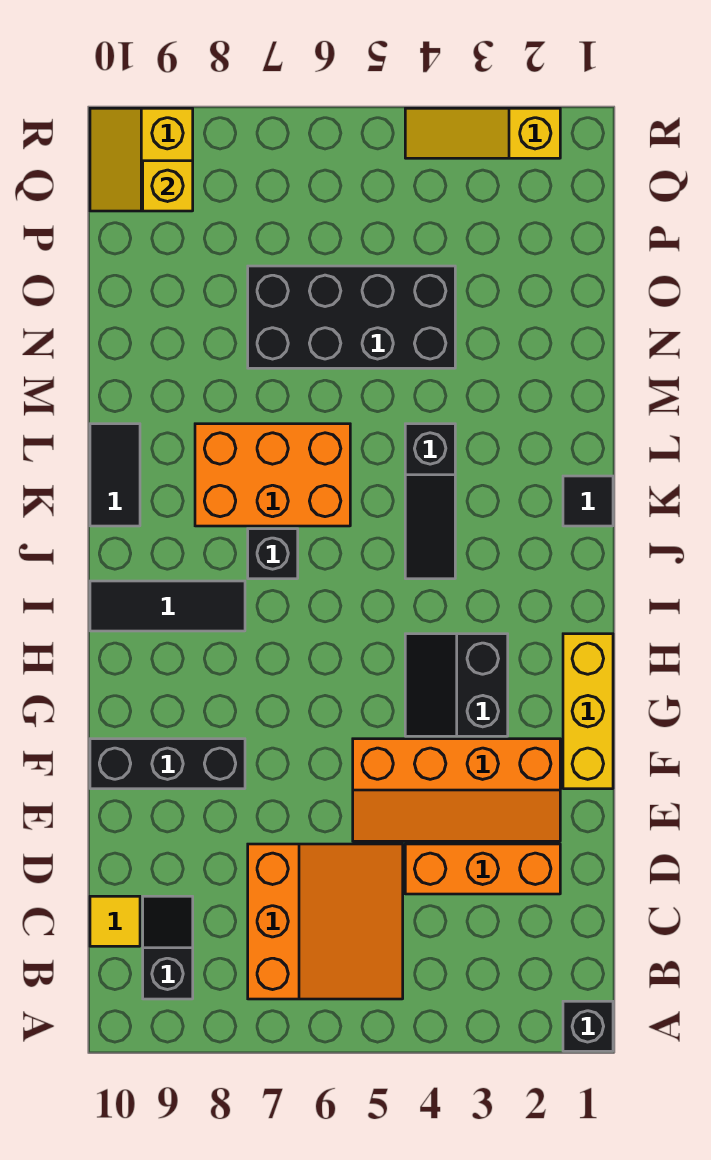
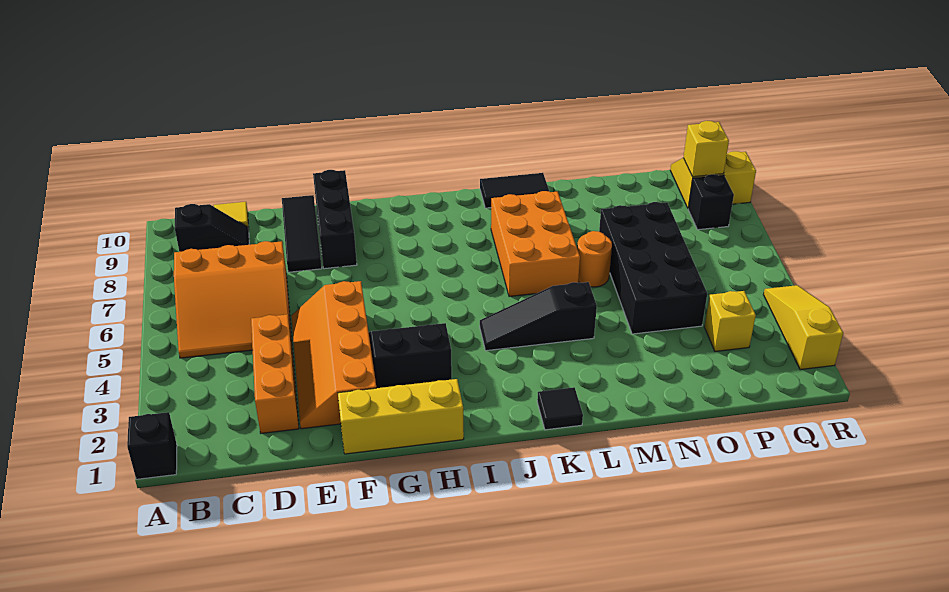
black tile I8:I10 level 1 -> black tile E8:E10 level 1
black brick J7 level 1 -> black brick Q8 level 1
none -> orange round brick M6 level 1
none -> yellow brick P3 level 1

